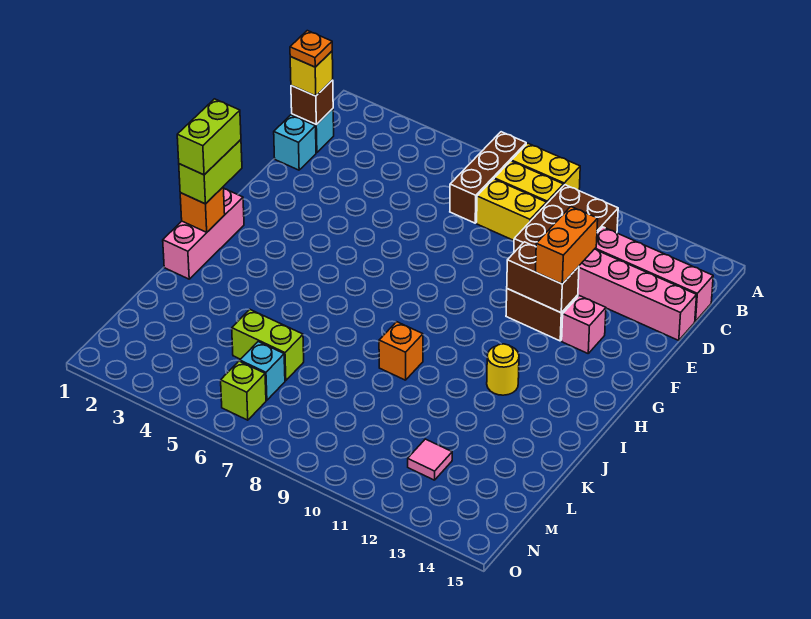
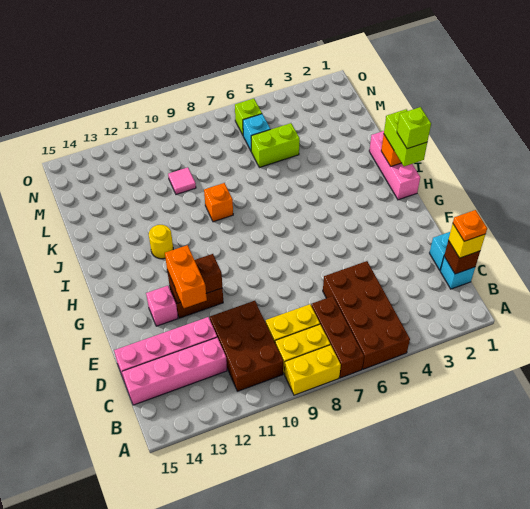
none -> brown brick A5:D6 level 1
lime brick H1:I1 level 4 -> lime brick H1 level 4
pink tile M12 level 1 -> pink tile L10 level 1

